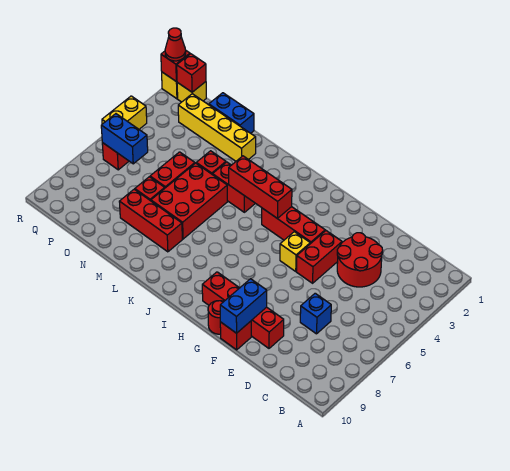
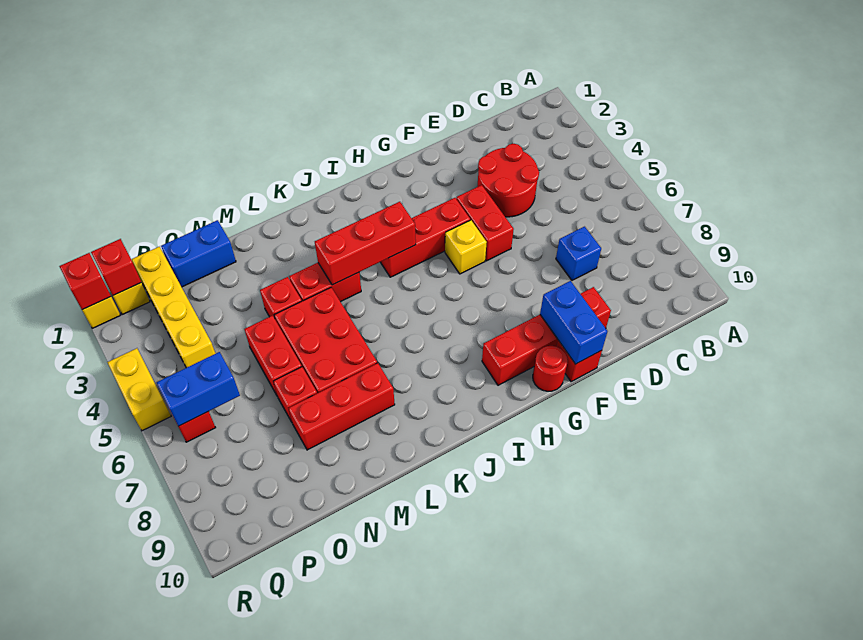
yellow brick M2:P2 level 1 -> yellow brick P1:P4 level 1
red cone R1 level 3 -> none

